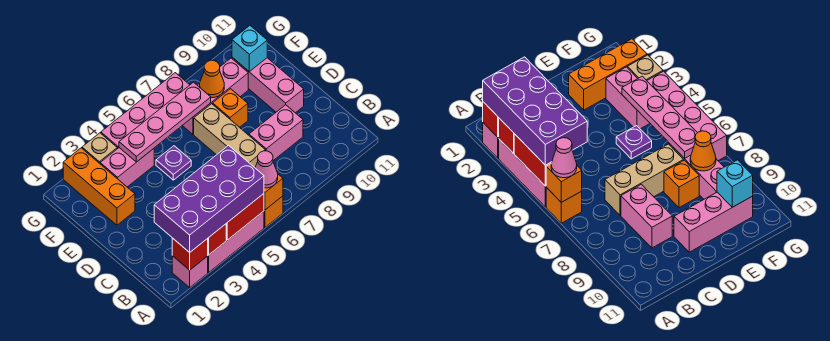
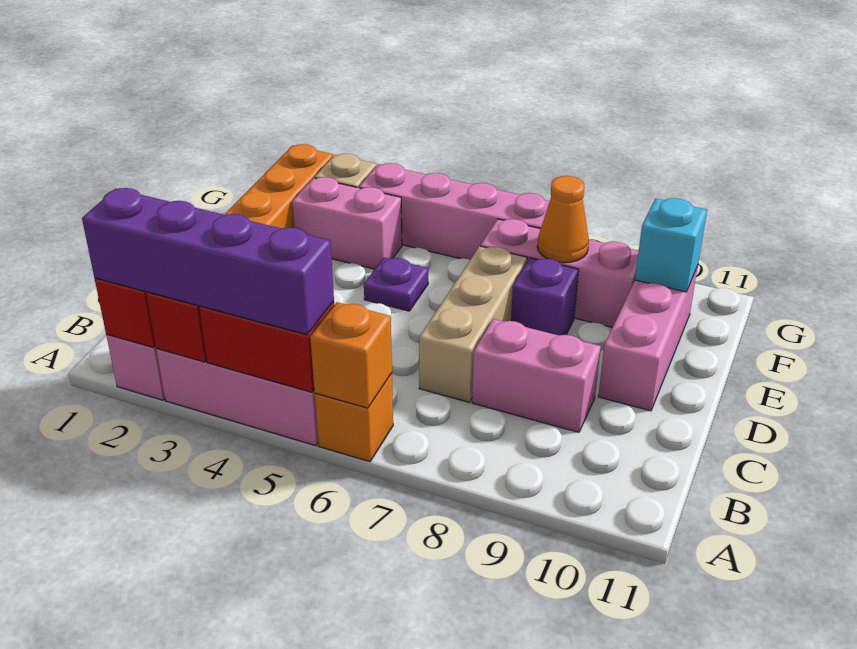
purple brick A2:B5 level 3 -> purple brick A2:A5 level 3
pink cone A6 level 3 -> none
orange brick E8 level 1 -> purple brick E8 level 1
pink plate F4:F7 level 2 -> none

